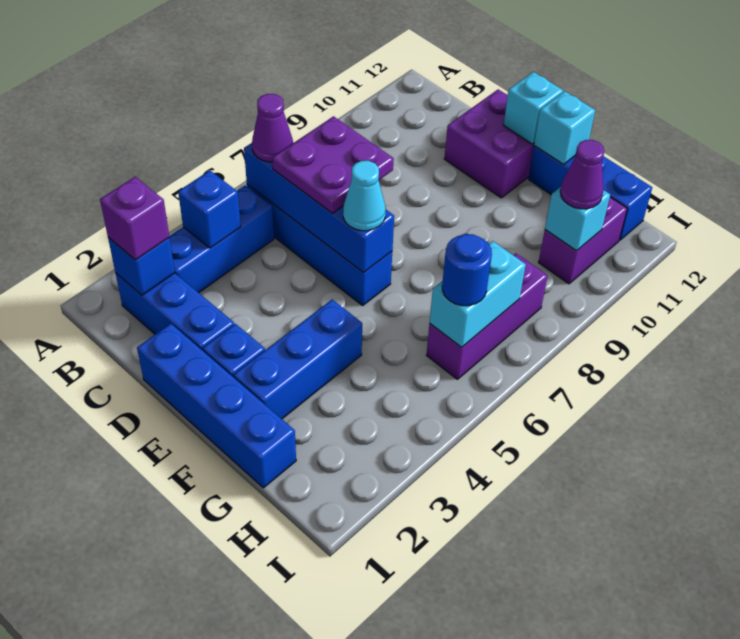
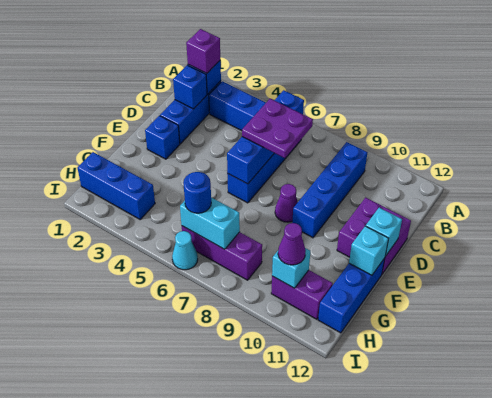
blue brick B4 level 2 -> blue brick C2 level 2
purple cone B6 level 3 -> purple cone E8 level 1
blue brick D1:G1 level 1 -> blue brick B9:E9 level 1
cyan cone E6 level 3 -> cyan cone I6 level 1
blue brick F2:F4 level 1 -> blue brick H1:H3 level 1

